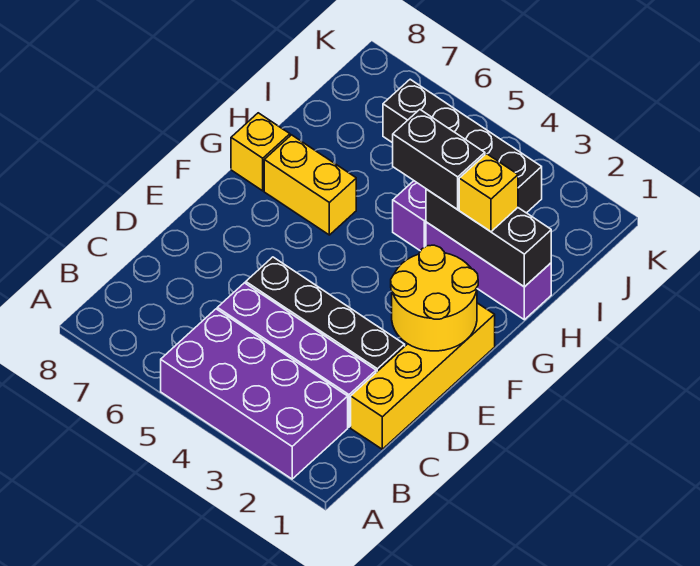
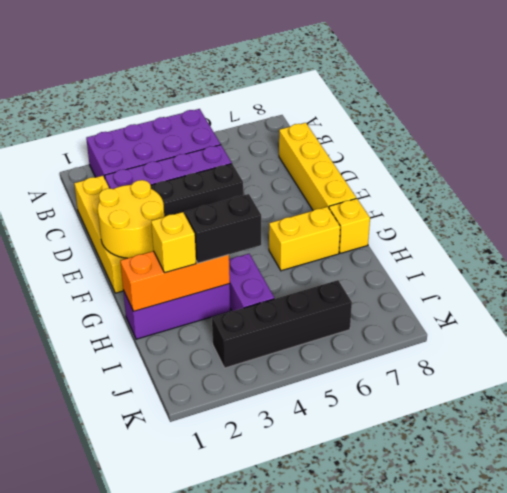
none -> yellow brick C8:F8 level 1
black brick H1:H3 level 2 -> orange brick H1:H3 level 2

